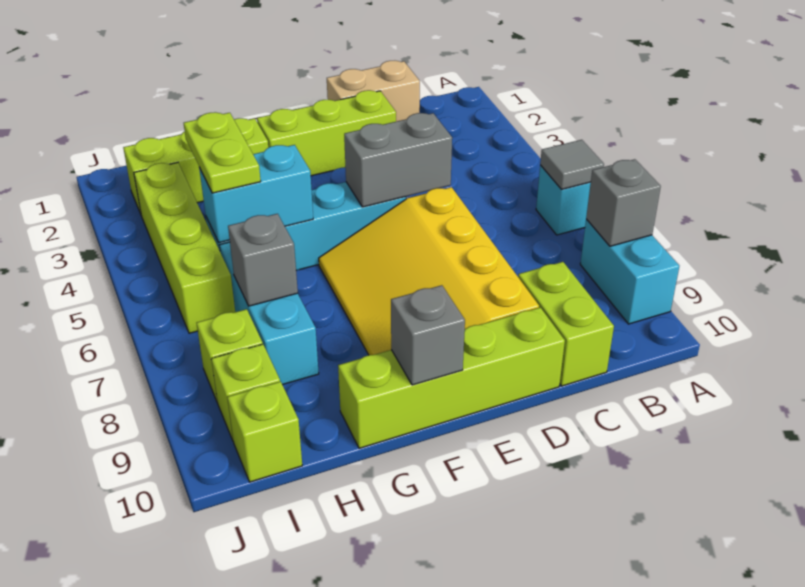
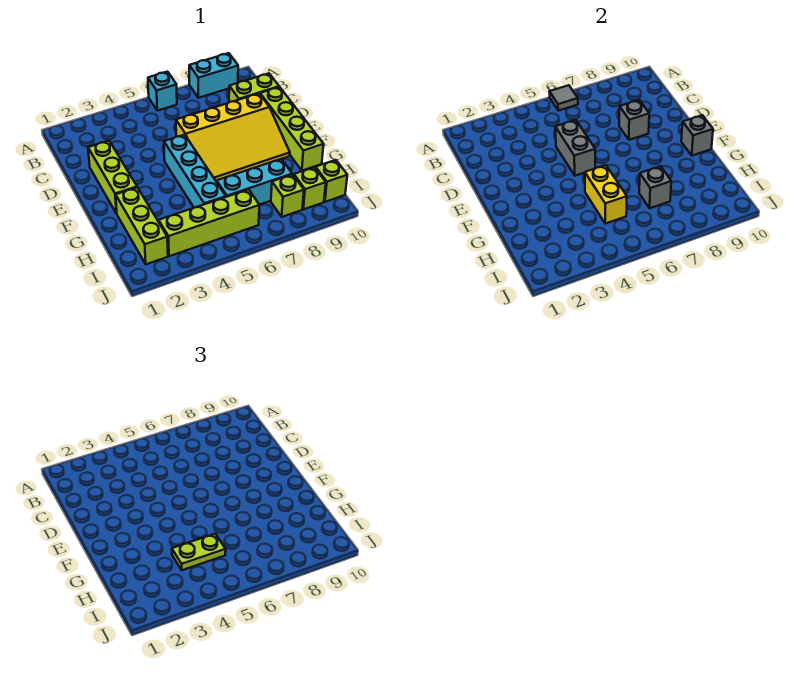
grey brick A8 level 2 -> grey brick D8 level 2
tan brick C1:D1 level 1 -> none
cyan brick G5:H5 level 2 -> yellow brick G5:H5 level 2

